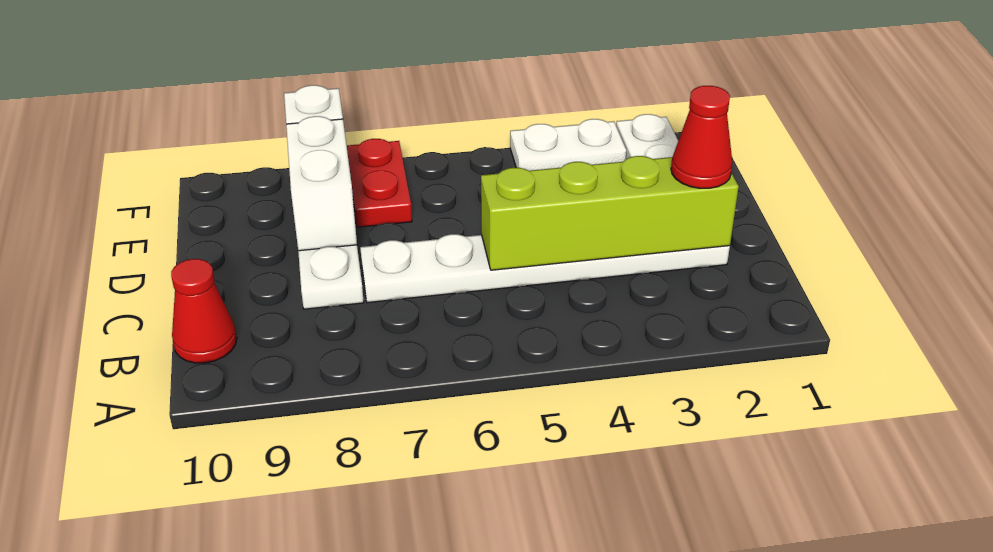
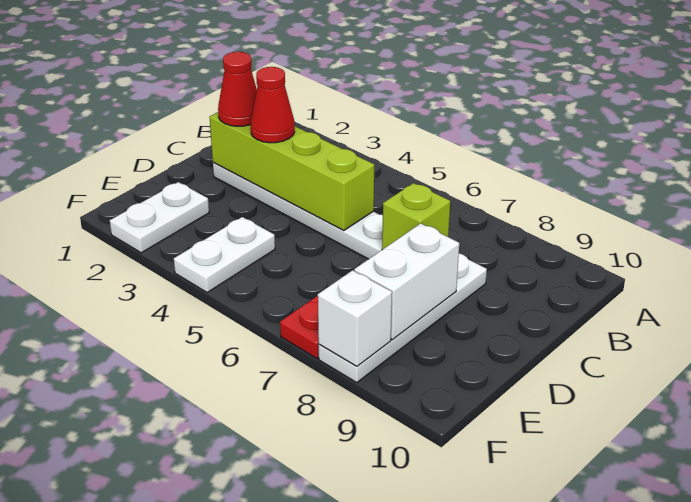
red cone B10 level 1 -> red cone C3 level 3
none -> lime brick C7 level 2
white plate F3:F4 level 1 -> white plate E4:F4 level 1

